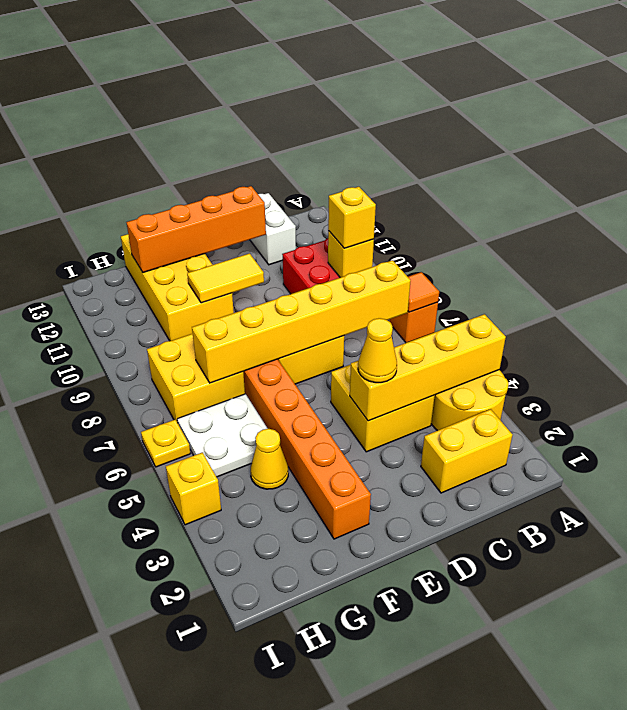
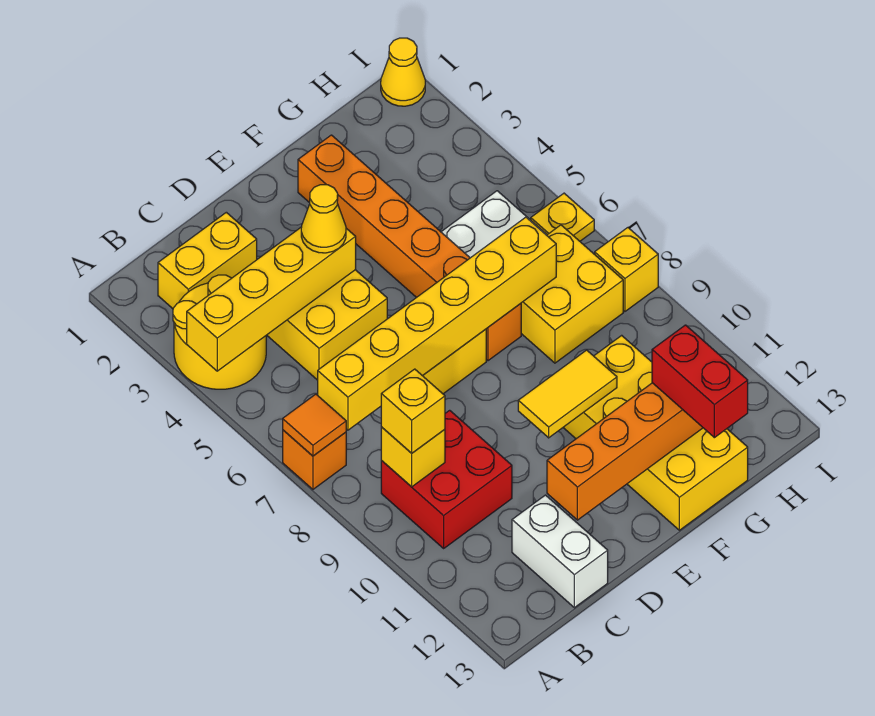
yellow cone G4 level 1 -> yellow cone I1 level 1
none -> red brick G12:G13 level 3
yellow brick I4 level 1 -> yellow brick I8 level 1

